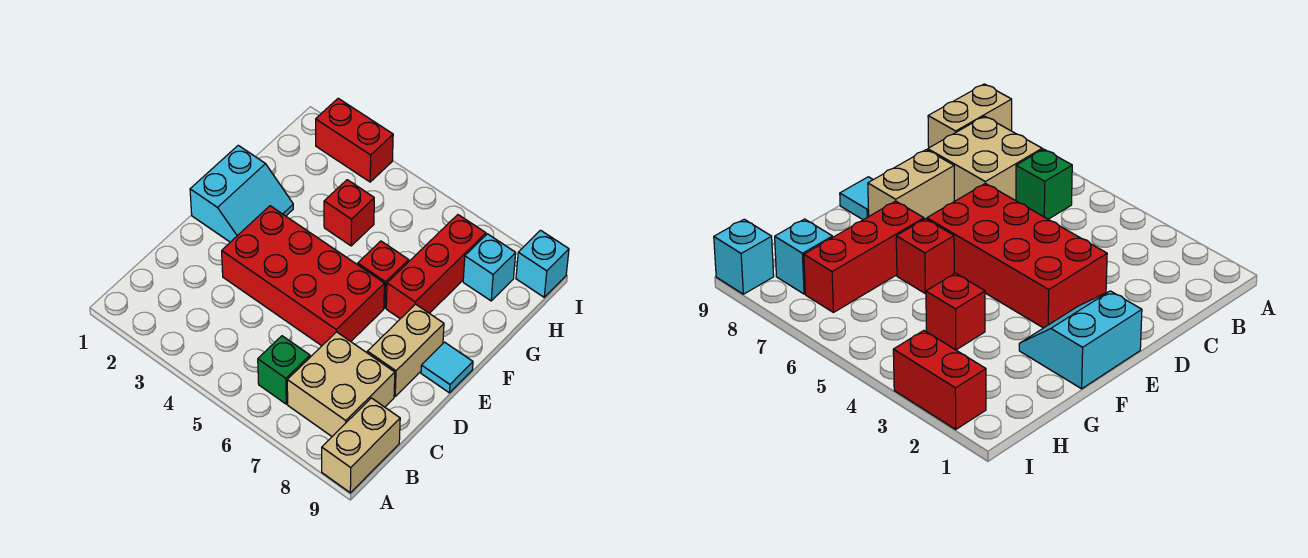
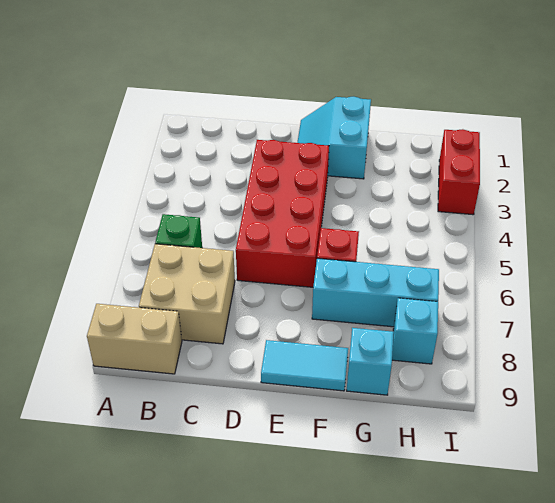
tan brick D8:E8 level 1 -> none
cyan slope E1:F2 level 1 top 1 -> cyan slope E1:F2 level 1 top F
cyan tile E9 level 1 -> cyan tile E9:F9 level 1
red brick F7:H7 level 1 -> cyan brick F7:H7 level 1
red brick G4 level 1 -> none
cyan brick I9 level 1 -> cyan brick G9 level 1

